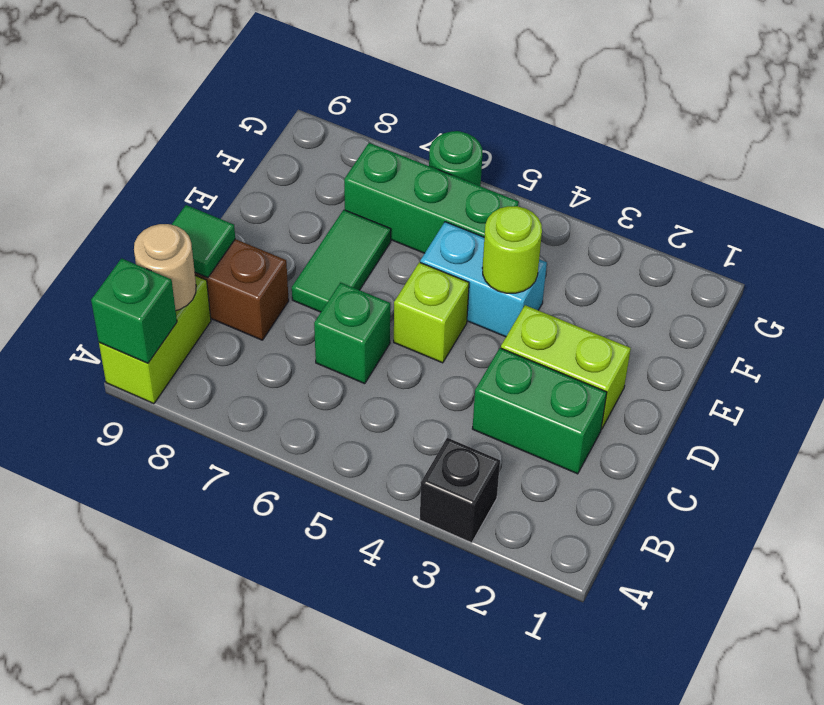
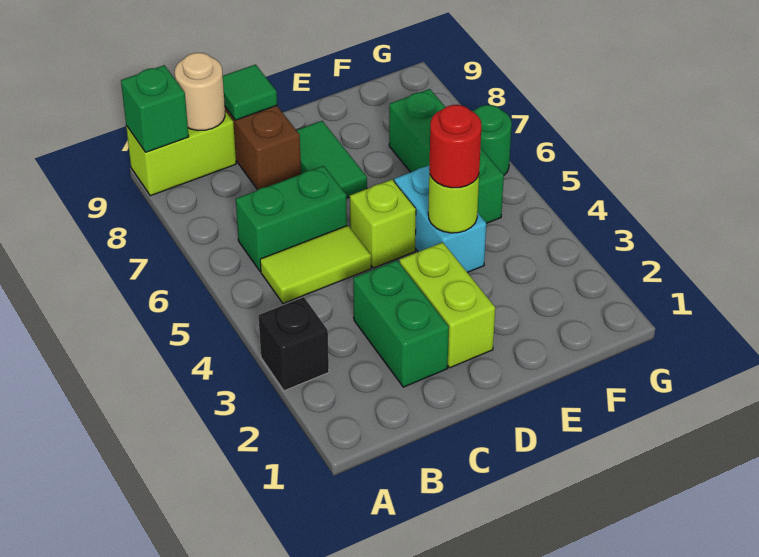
none -> lime tile B5:C5 level 1
green brick C6 level 1 -> green brick B6:C6 level 1
green tile D7:E7 level 1 -> green tile D7:D8 level 1
none -> red round brick E4 level 3

